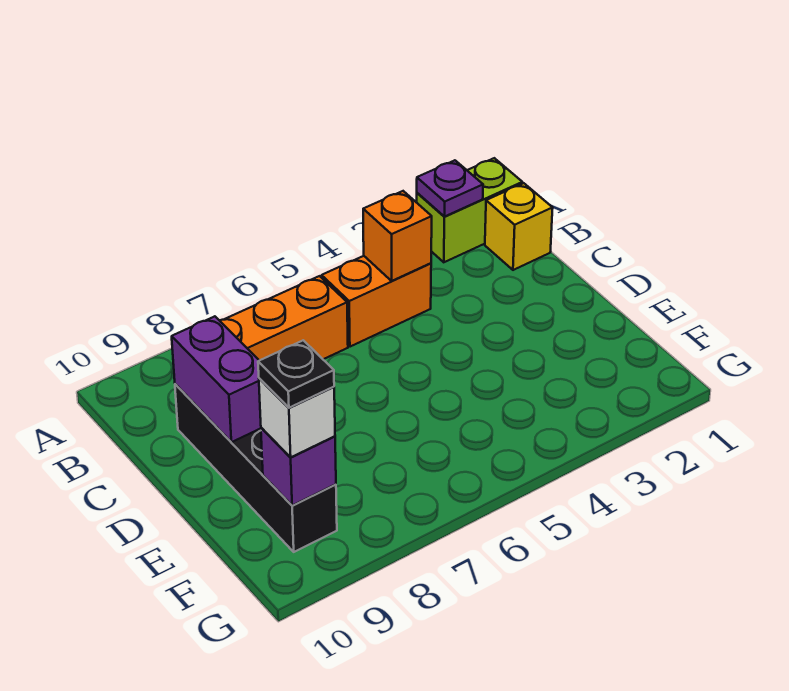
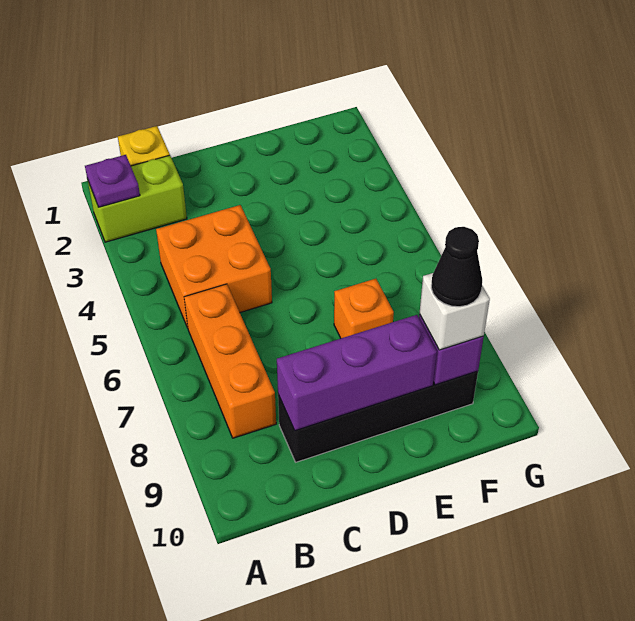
lime brick A1:A2 level 1 -> lime brick A2:B2 level 1
orange brick B4:B5 level 1 -> orange brick B4:C5 level 1
orange brick B4 level 2 -> orange brick E7 level 1
purple brick C9:D9 level 2 -> purple brick C9:E9 level 2
black plate F9 level 4 -> black cone F9 level 4

